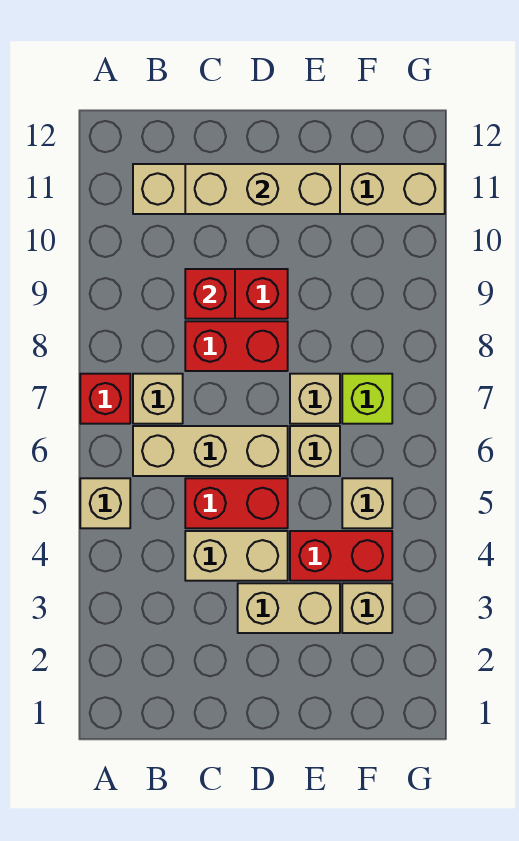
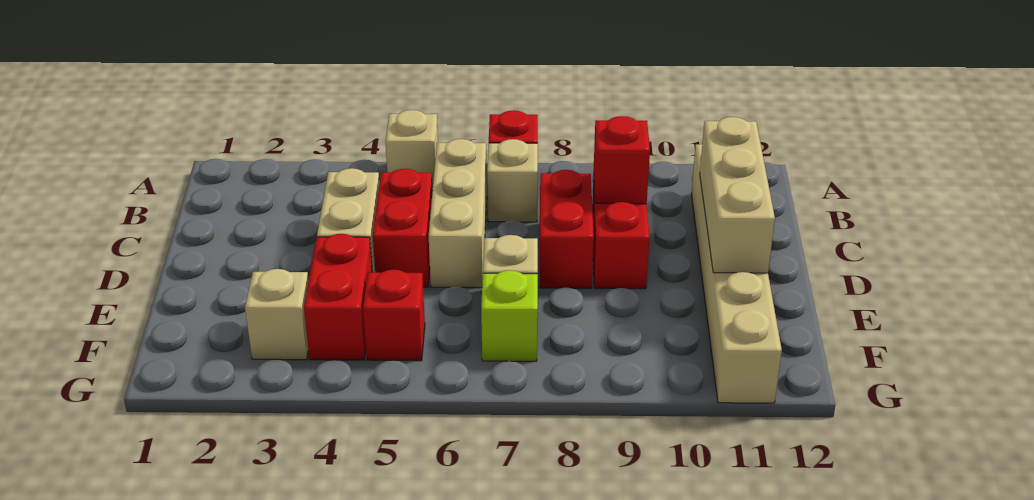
tan brick D3:E3 level 1 -> none
tan brick E6 level 1 -> none
tan brick F5 level 1 -> red brick F5 level 1

